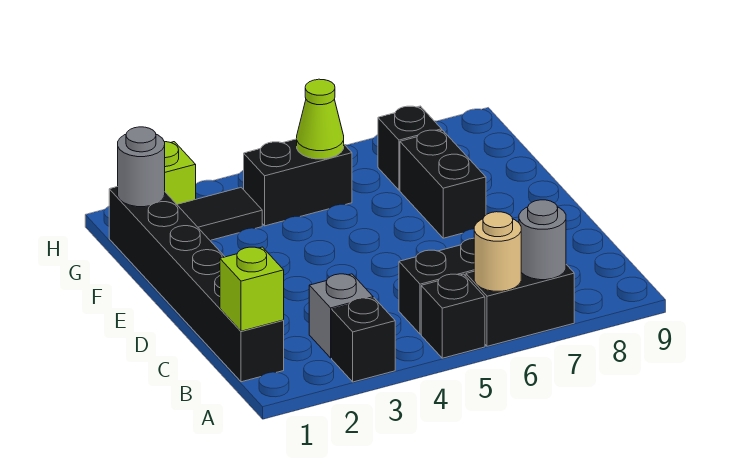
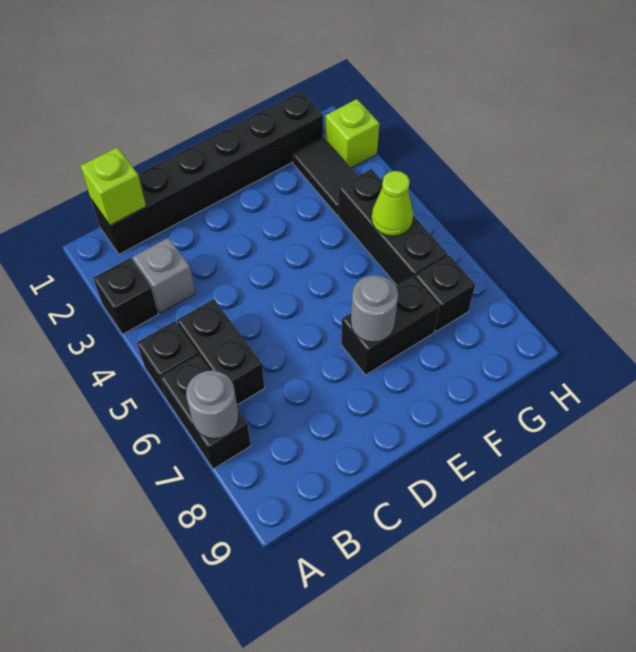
tan round brick A6 level 2 -> none
grey round brick G1 level 2 -> grey round brick E7 level 2
black brick G4:G5 level 1 -> black brick G4:G6 level 1

